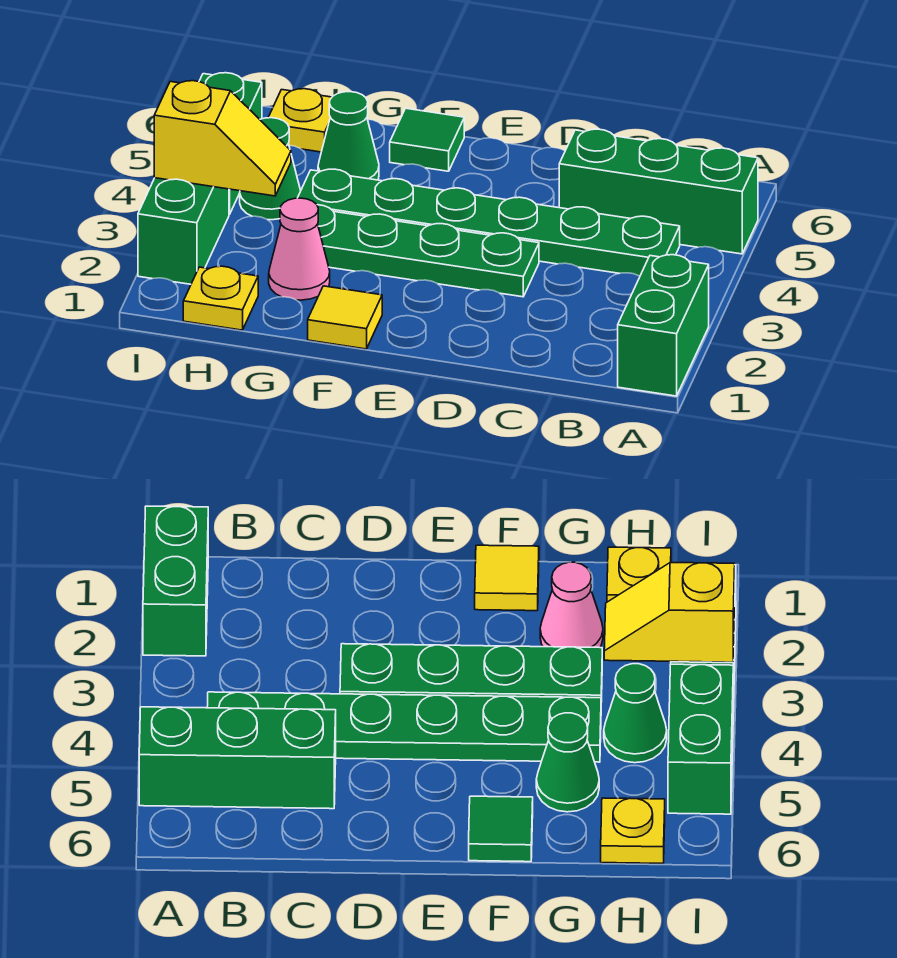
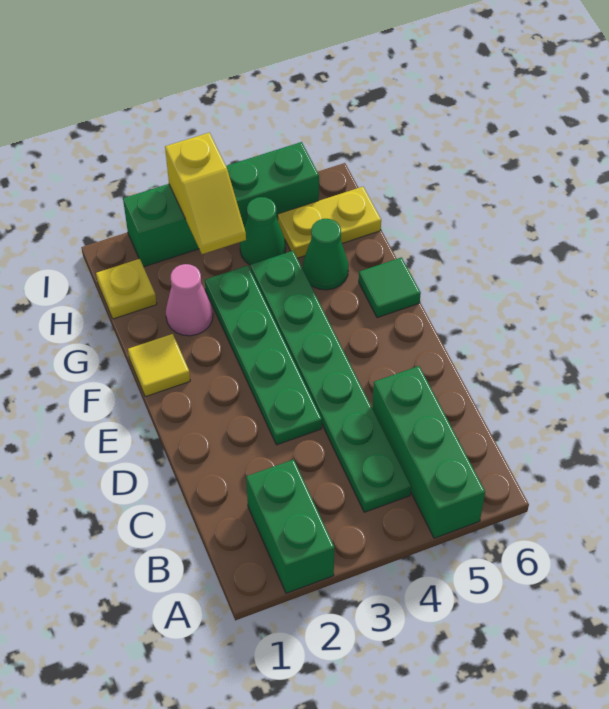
green brick A1:A2 level 1 -> green brick A2:B2 level 1
yellow plate H6 level 1 -> yellow plate H5:H6 level 1

